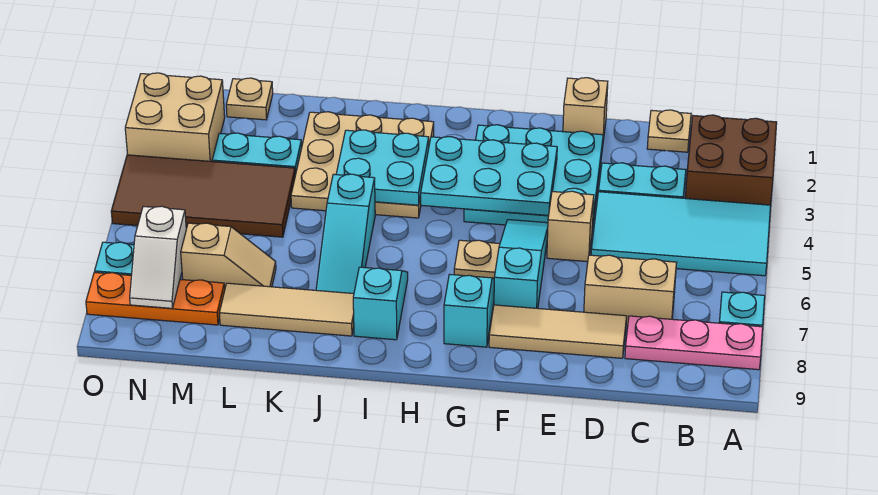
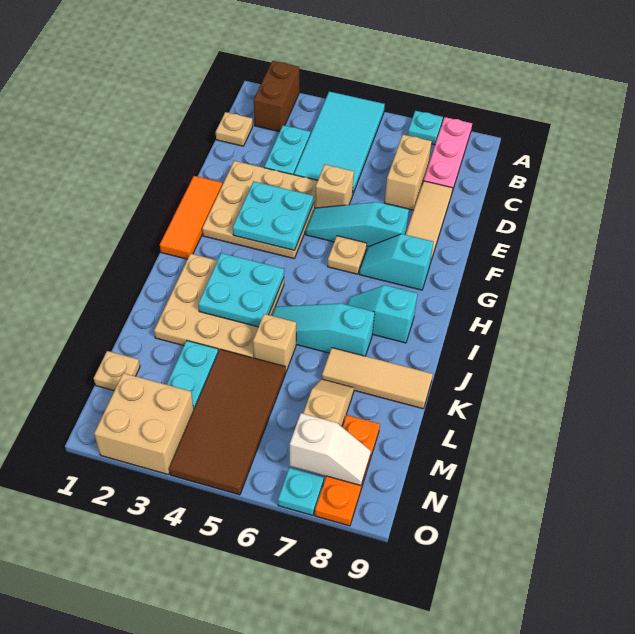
brown brick A2:B3 level 1 -> brown brick A2:B2 level 1
tan brick E1 level 1 -> tan brick K5 level 1
cyan plate E2:G4 level 1 -> tan plate E2:G4 level 1
none -> orange tile F1:H1 level 1
cyan plate F3:H4 level 2 -> cyan plate F3:G4 level 2
cyan slope J5:J7 level 1 top 5 -> cyan slope J5:J7 level 1 top 7
tan tile J8:L8 level 1 -> tan tile K7:K9 level 1

